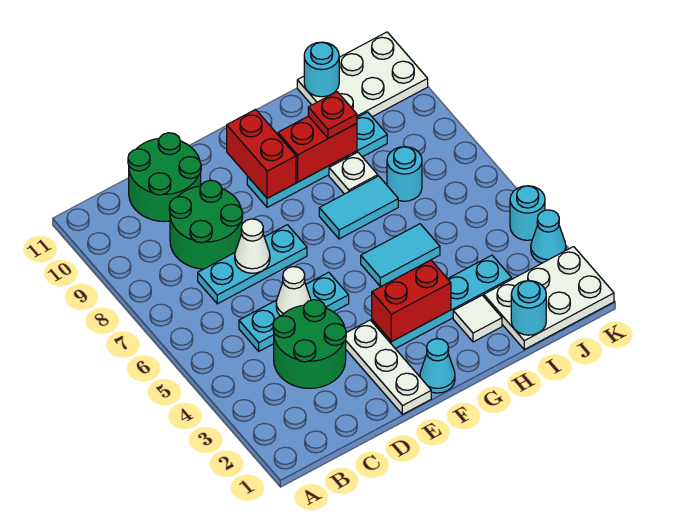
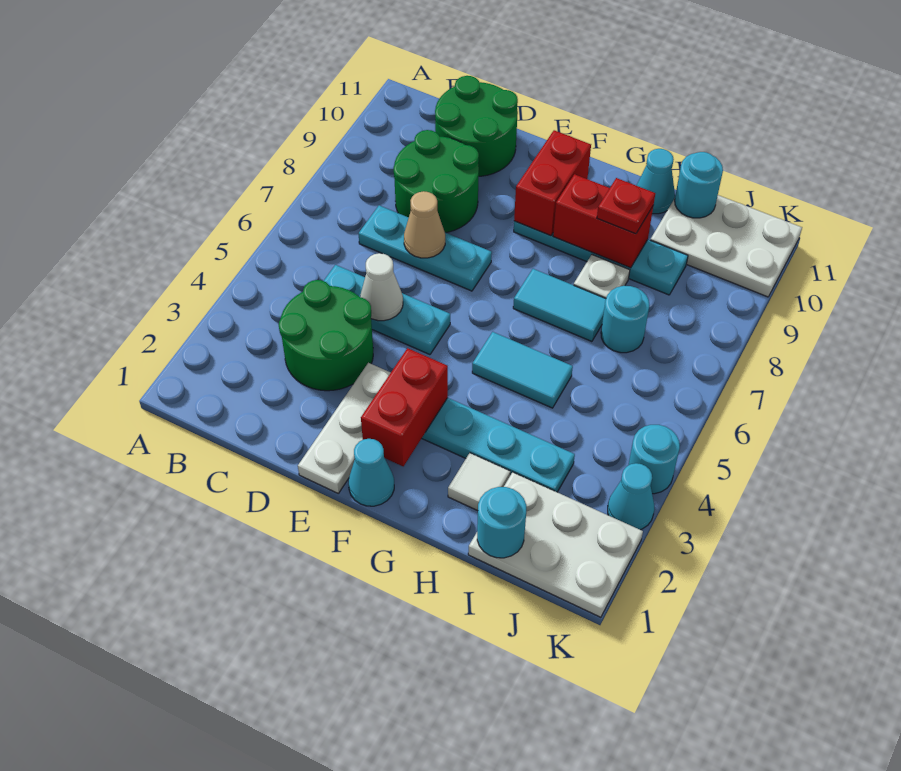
white cone D7 level 2 -> tan cone D7 level 2
red brick F3:G3 level 2 -> red brick F2:F3 level 2
none -> cyan cone H11 level 1

